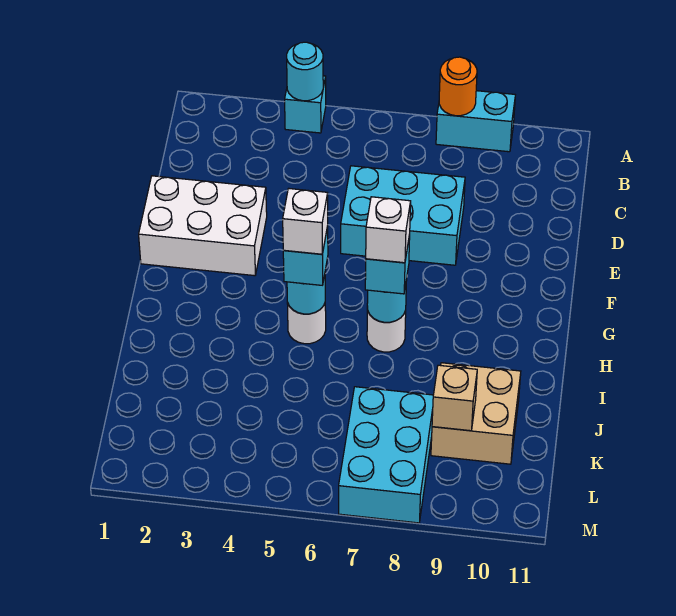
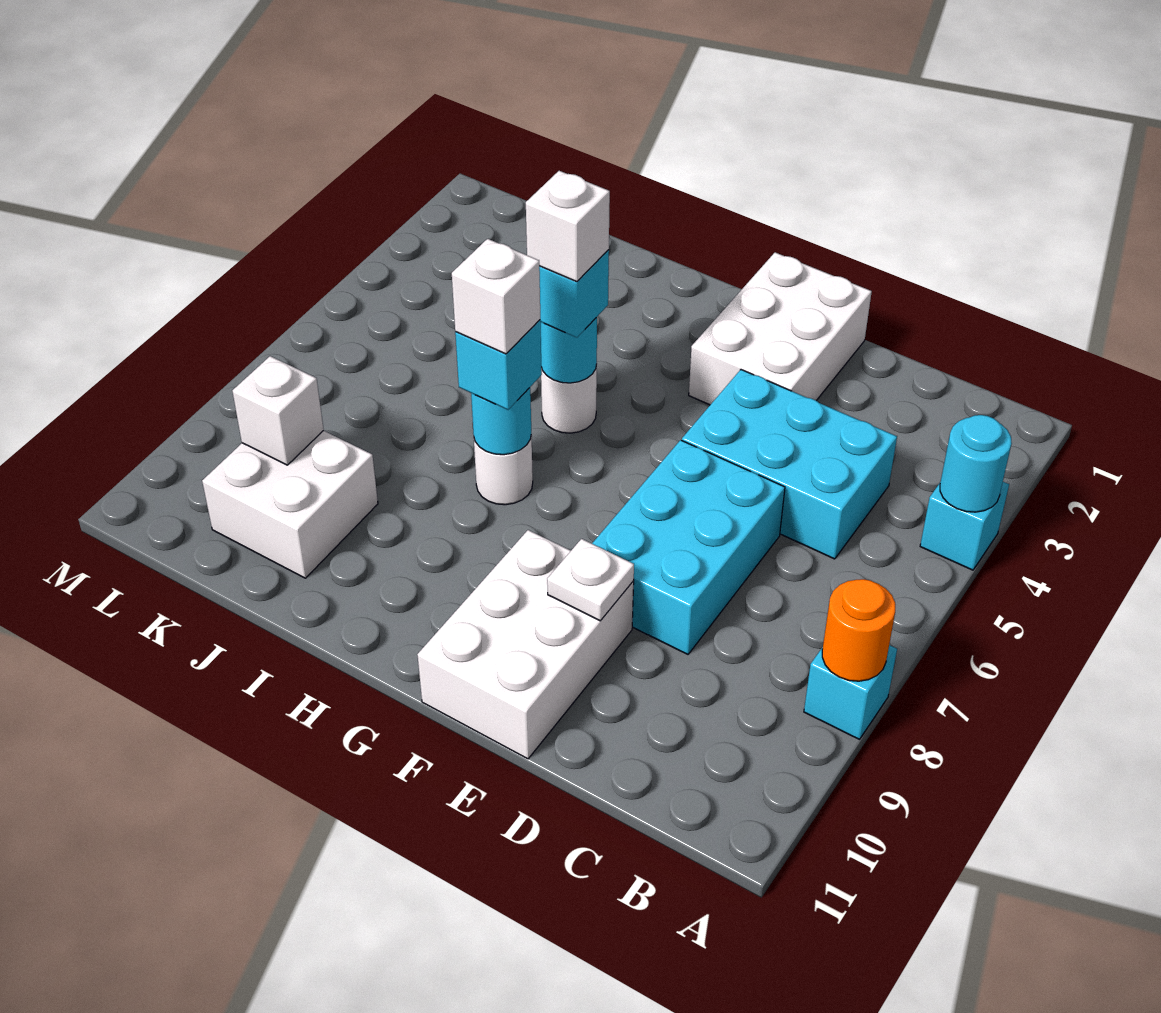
cyan brick A8:A9 level 1 -> cyan brick A8 level 1
none -> white brick E9:F11 level 1
none -> white plate E9 level 2
tan brick J9:K10 level 1 -> white brick J9:K10 level 1
cyan brick K7:M8 level 1 -> cyan brick C4:E5 level 1
tan brick K9 level 2 -> white brick K9 level 2

